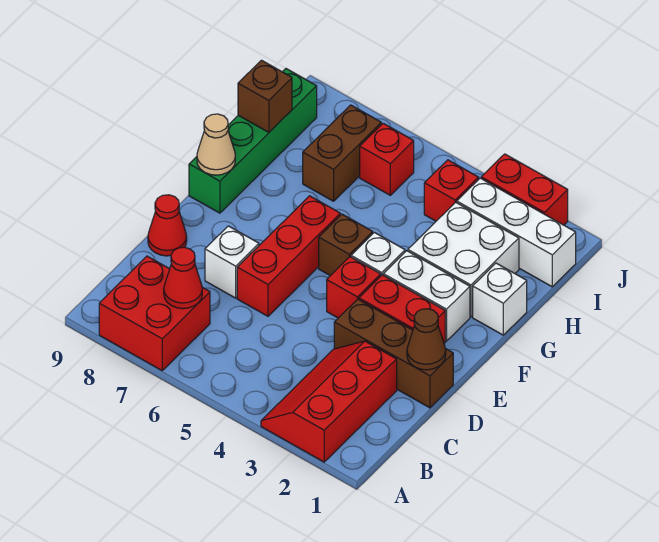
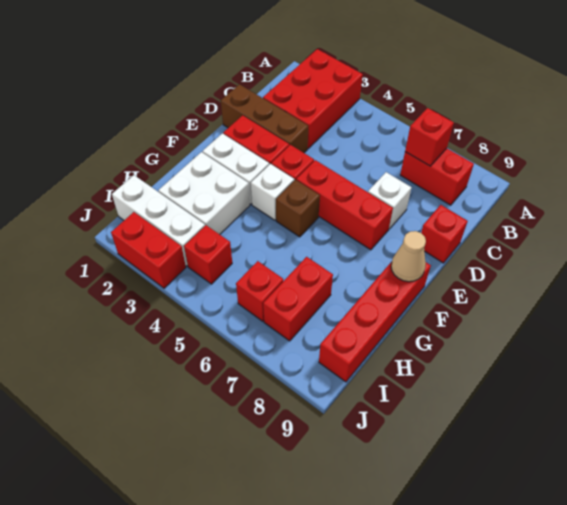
red slope A2:C3 level 1 top 2 -> red brick A2:C3 level 1
red brick A7:B8 level 1 -> red brick B7:B8 level 1
red cone B7 level 2 -> red brick B7 level 2
brown cone D1 level 2 -> none
red brick D6:F6 level 1 -> red brick E5:E7 level 1
red cone D9 level 1 -> red brick D9 level 1
green brick F9:I9 level 1 -> red brick F9:I9 level 1
white brick G1 level 1 -> none
brown brick H7:I7 level 1 -> red brick H7:I7 level 1
brown brick H9 level 2 -> none

